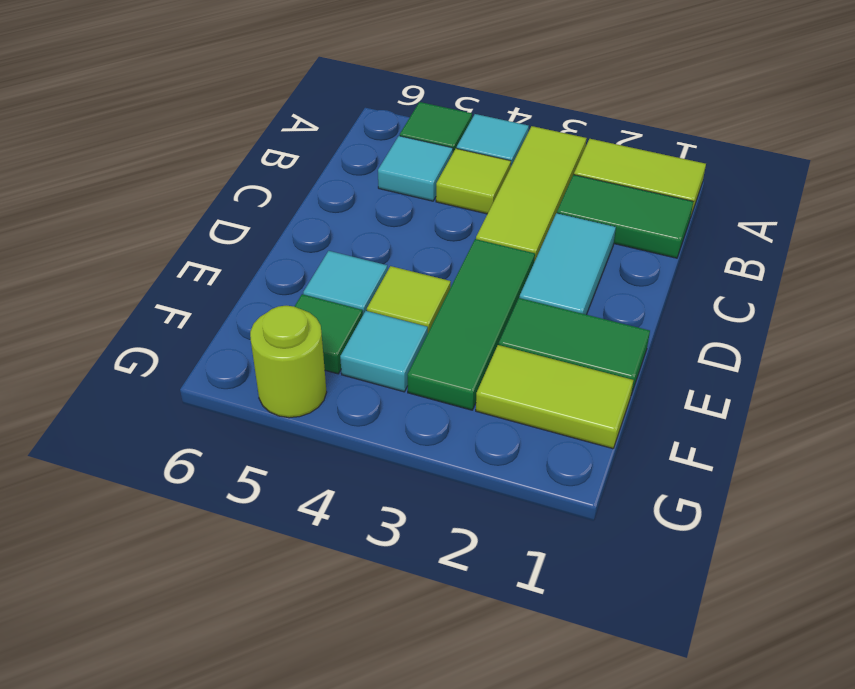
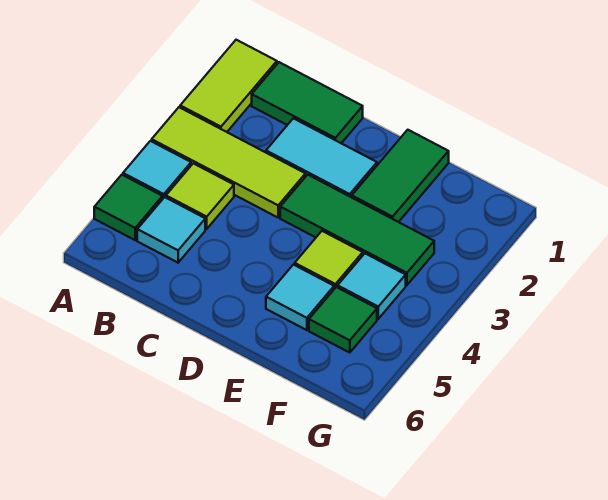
green tile B1:B2 level 1 -> green tile B1:C1 level 1
lime tile F1:F2 level 1 -> none
lime round brick G5 level 1 -> none

